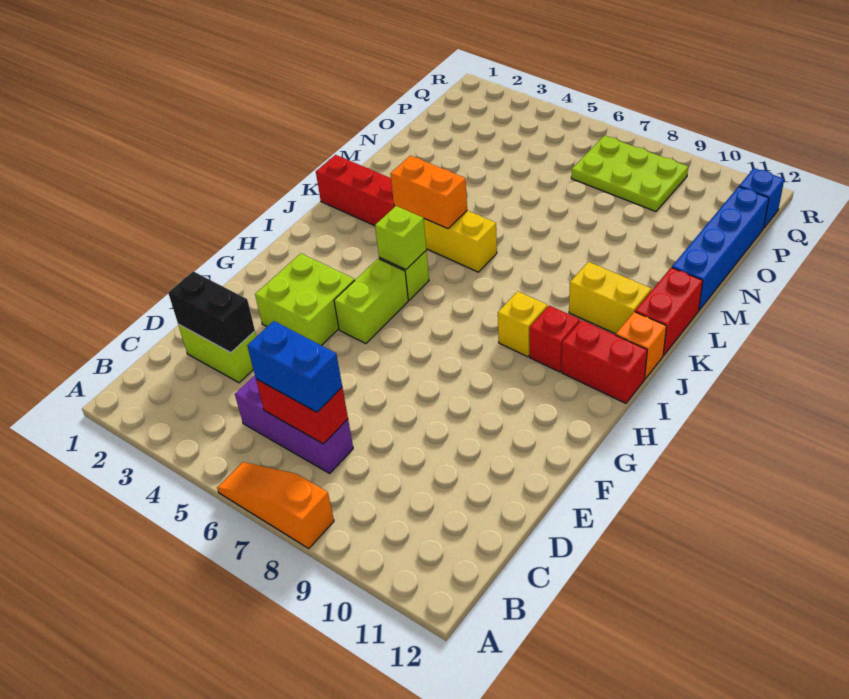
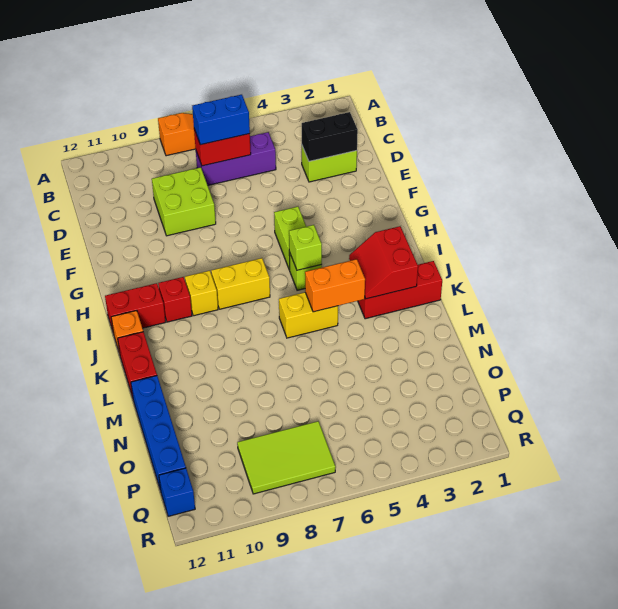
lime brick F3:G4 level 1 -> lime brick D8:E9 level 1
none -> red slope J2:K3 level 2 top 2
yellow brick K10:K11 level 1 -> yellow brick I7:I8 level 1
lime plate P7:Q9 level 1 -> lime tile P7:Q9 level 1

